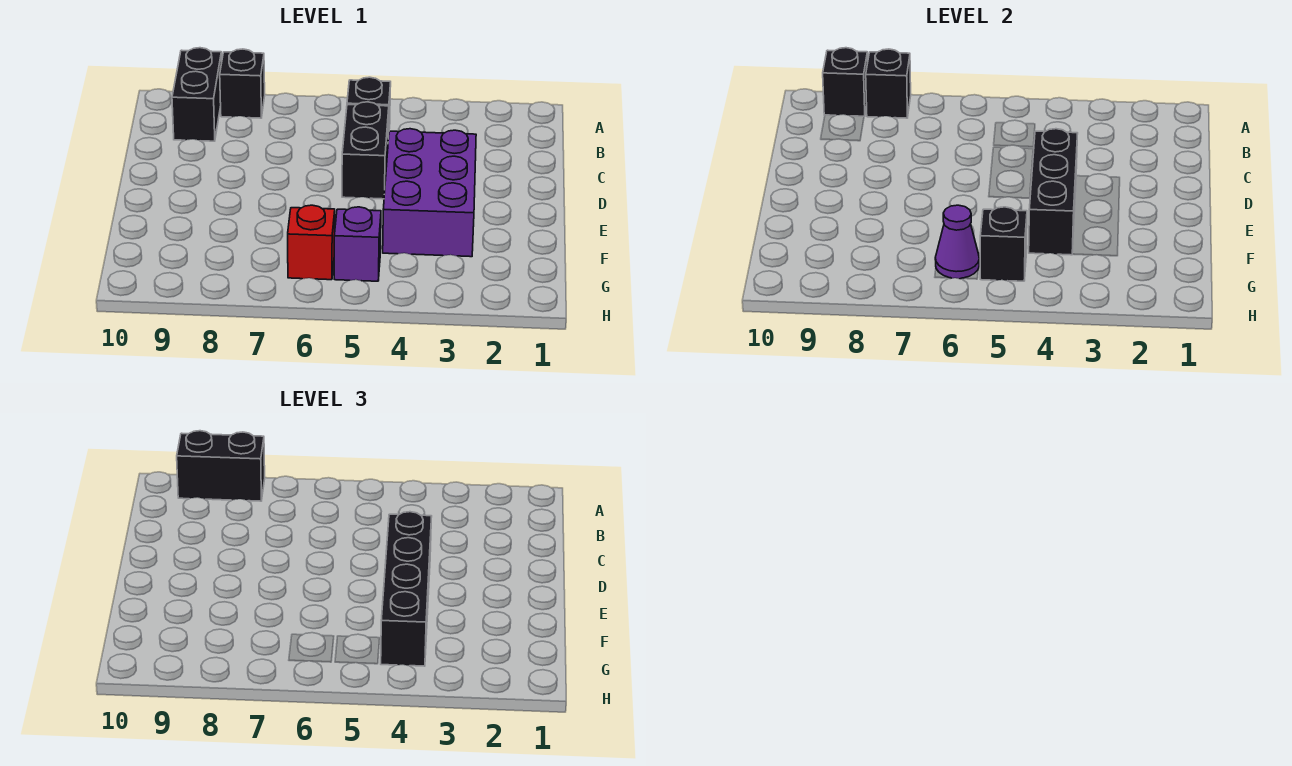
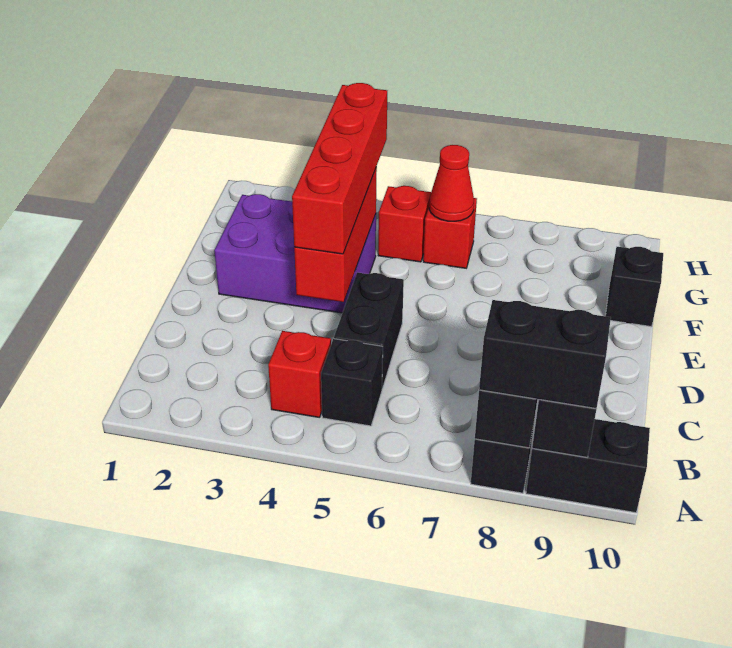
black brick A9:B9 level 1 -> black brick A9:A10 level 1
none -> red brick B4 level 1
purple brick D3:F4 level 1 -> purple brick E2:F4 level 1
black brick D4:F4 level 2 -> red brick D4:F4 level 2
black brick D4:G4 level 3 -> red brick D4:G4 level 3
purple brick G5 level 1 -> red brick G5 level 1
black brick G5 level 2 -> black brick F10 level 1
purple cone G6 level 2 -> red cone G6 level 2

